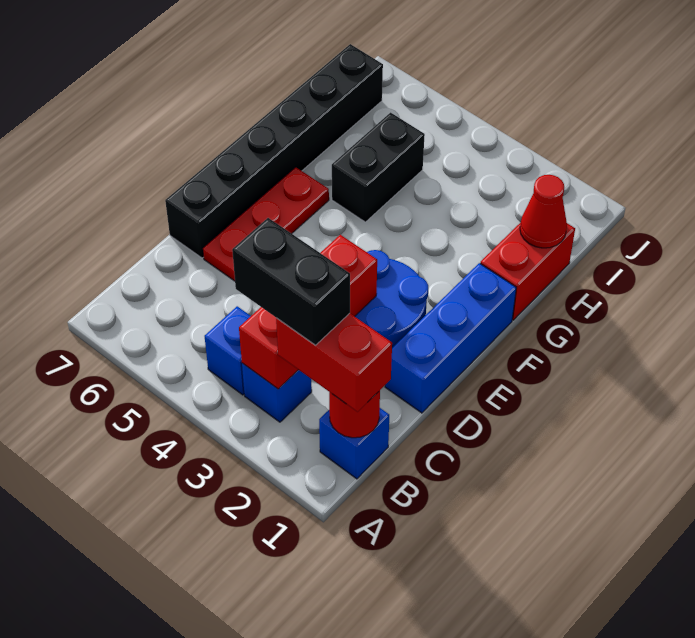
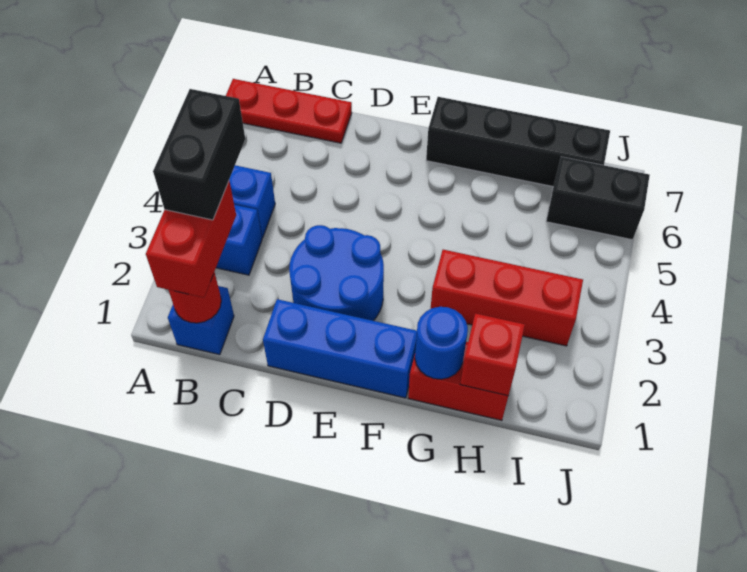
red brick B3:D3 level 2 -> red brick G3:I3 level 1
red plate D6:F6 level 1 -> red plate A7:C7 level 1
black brick D7:I7 level 1 -> black brick F7:I7 level 1
none -> blue round brick G1 level 2
black brick G5:H5 level 1 -> black brick I6:J6 level 1
red cone H1 level 2 -> red brick H1 level 2

